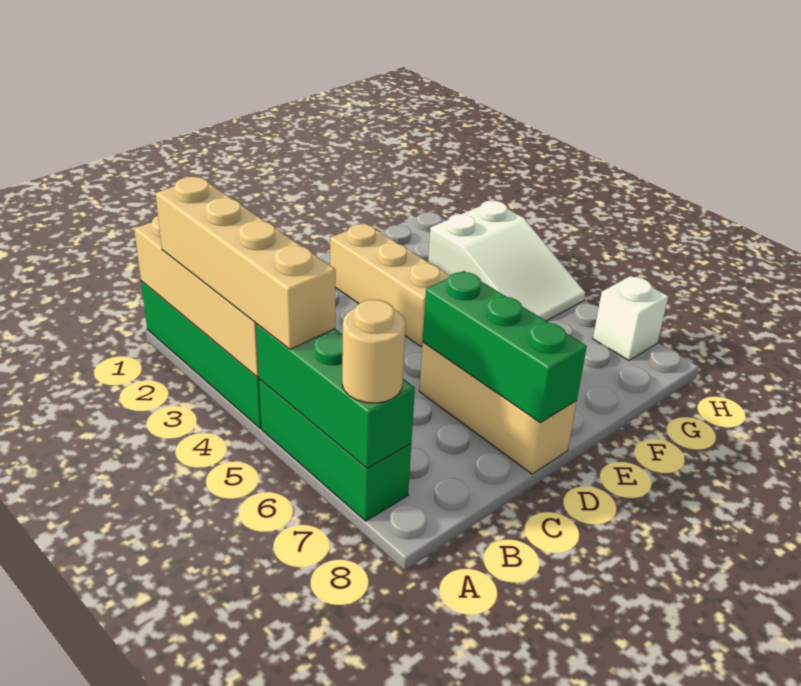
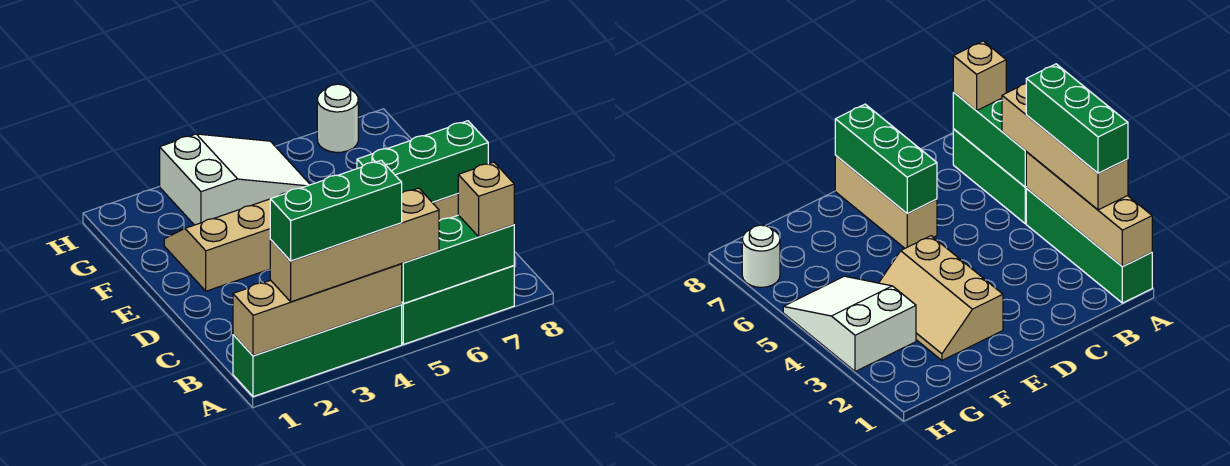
none -> green brick A2:A4 level 4
tan round brick A7 level 3 -> tan brick A7 level 3
white brick H7 level 1 -> white round brick H7 level 1

